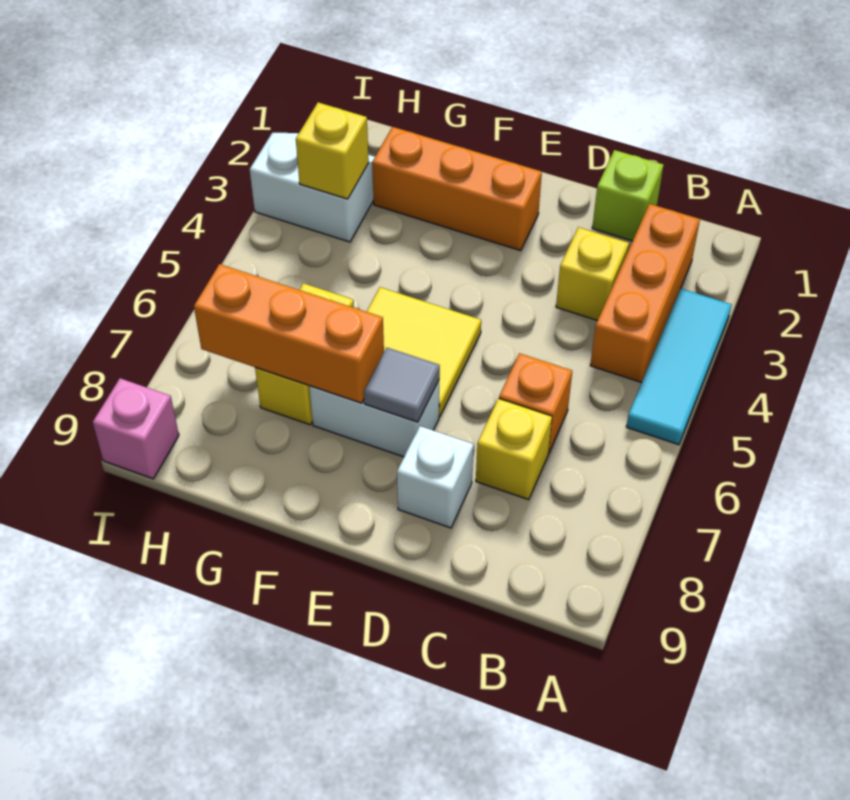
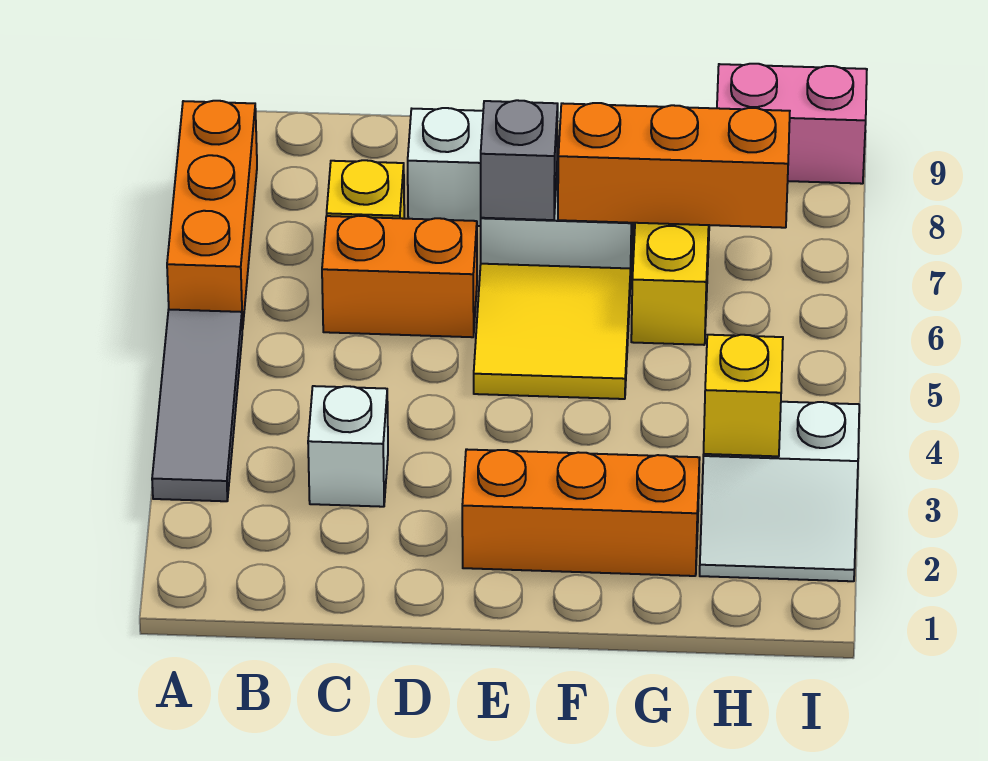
cyan tile A3:A5 level 1 -> grey tile A3:A5 level 1
orange brick B2:B4 level 1 -> orange brick A6:A8 level 1
lime brick C1 level 1 -> none
yellow brick C3 level 1 -> white brick C3 level 1
orange brick C6 level 1 -> orange brick C6:D6 level 1
grey tile E7 level 2 -> grey brick E7 level 2
pink brick I9 level 1 -> pink brick H9:I9 level 1

